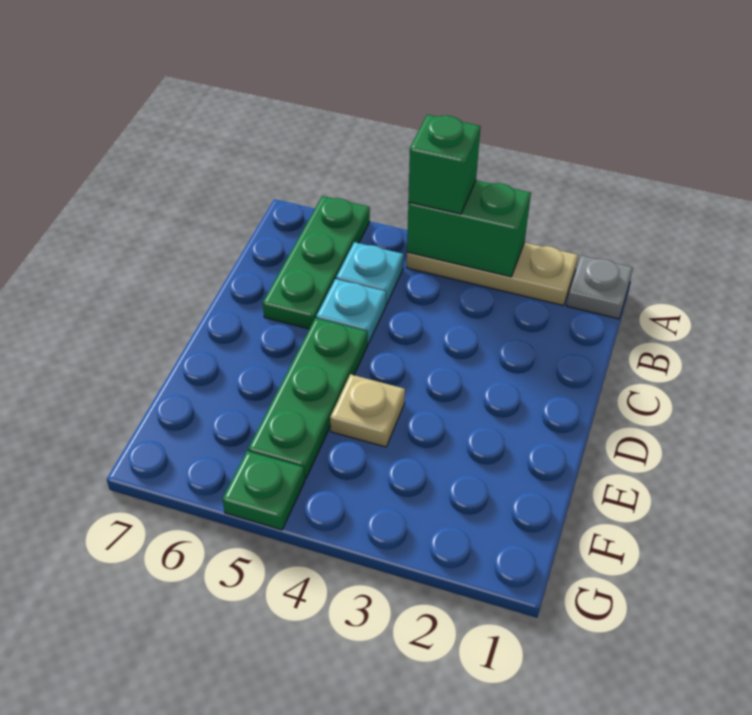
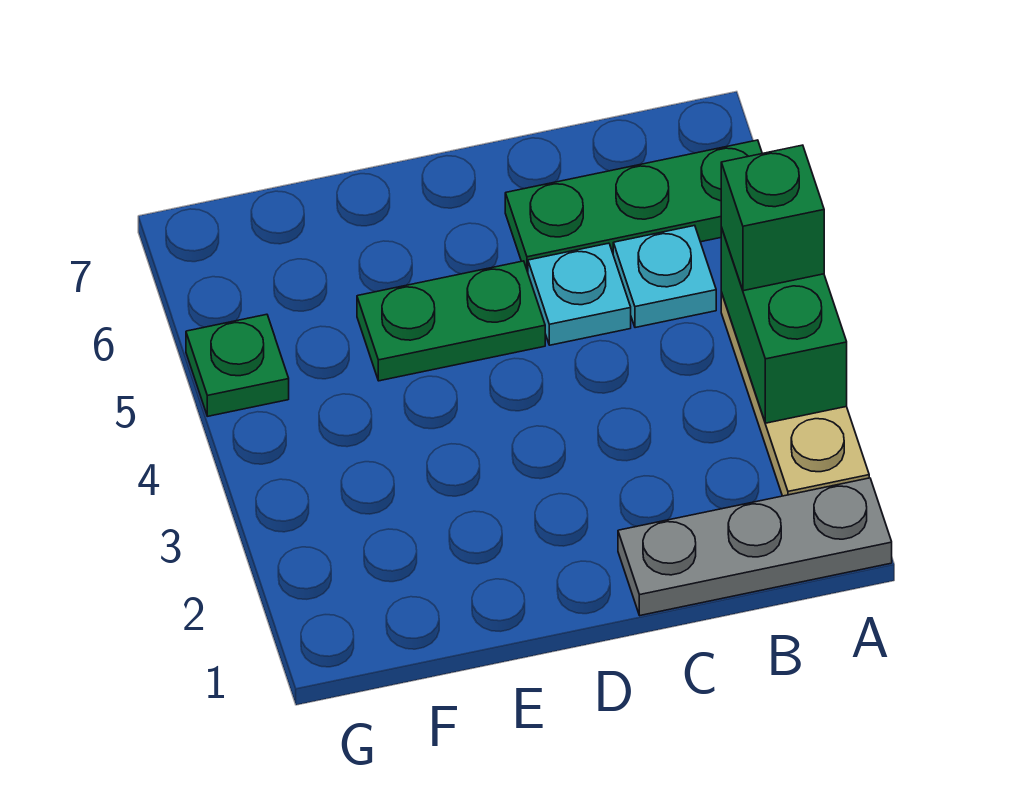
grey plate A1 level 1 -> grey plate A1:C1 level 1
green plate D5:F5 level 1 -> green plate D5:E5 level 1
tan plate E4 level 1 -> none

